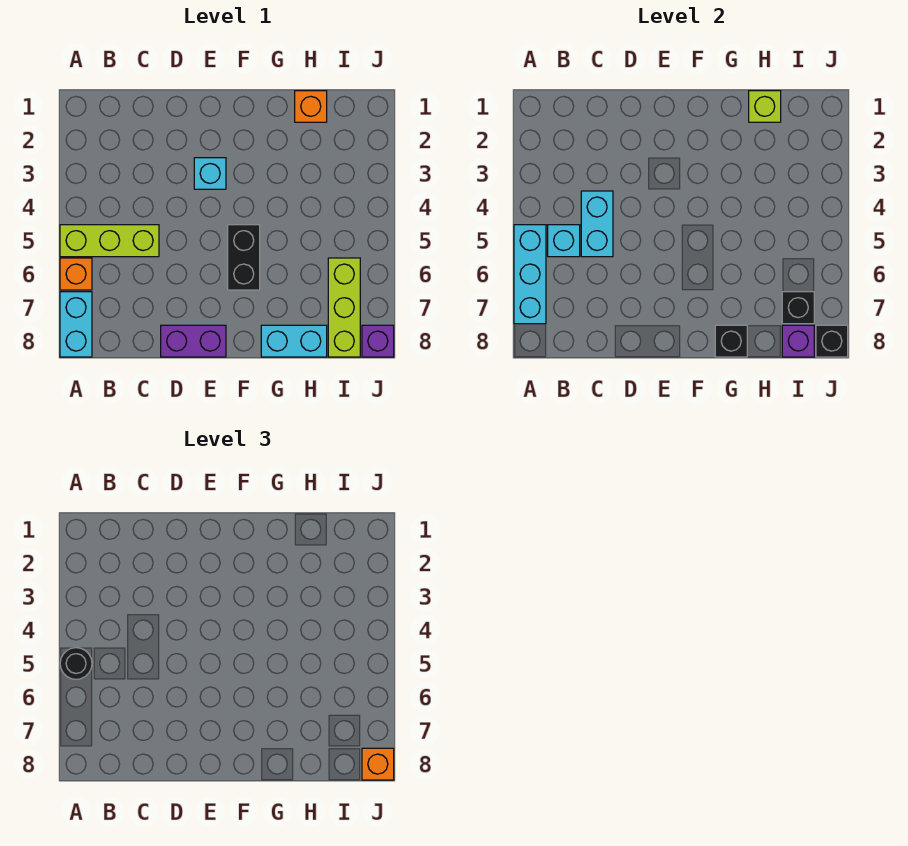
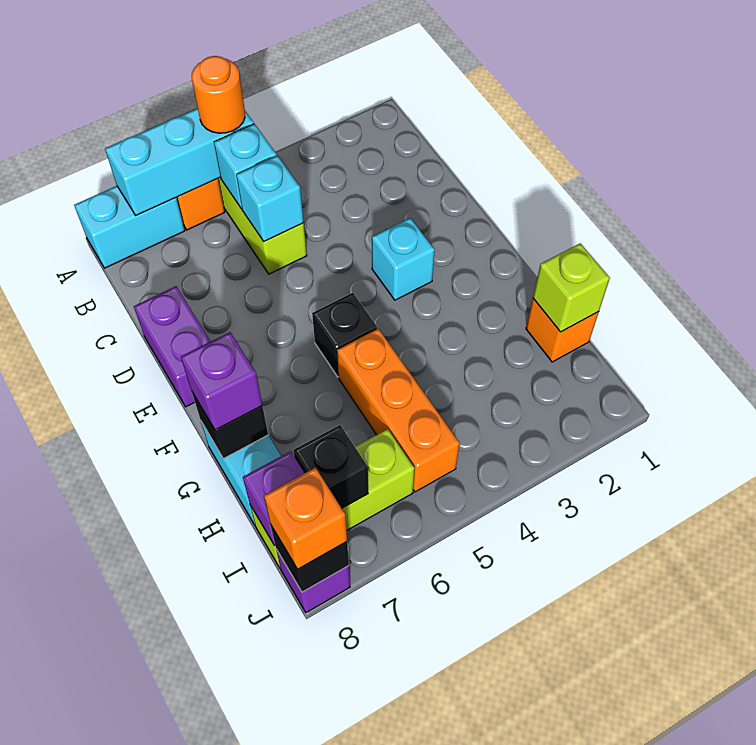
black round brick A5 level 3 -> orange round brick A5 level 3
cyan brick C4:C5 level 2 -> cyan brick C5 level 2
black brick F5:F6 level 1 -> black brick F5 level 1
none -> orange brick G5:I5 level 1
none -> purple brick G8 level 3

